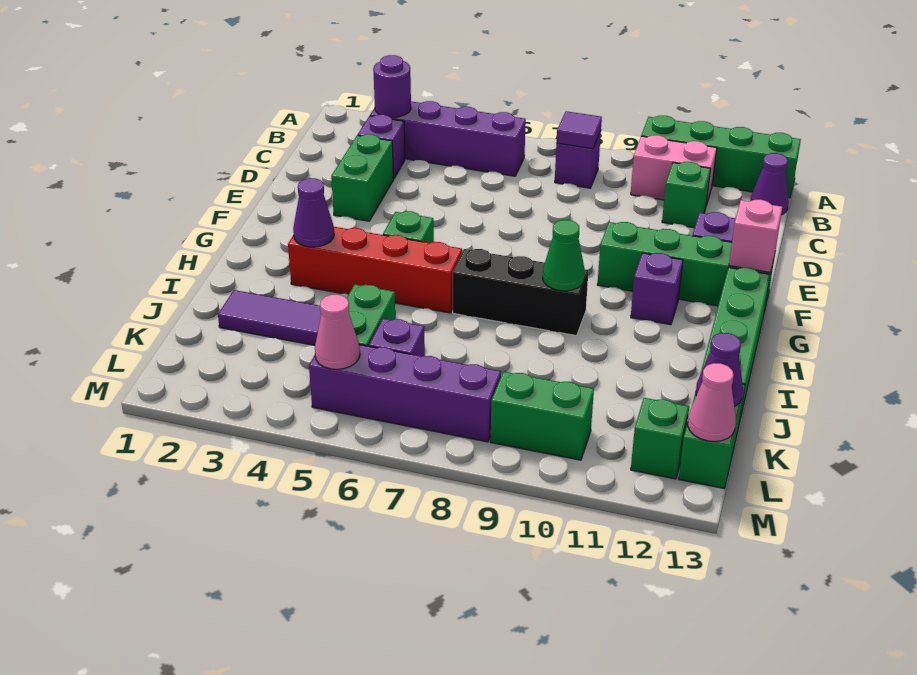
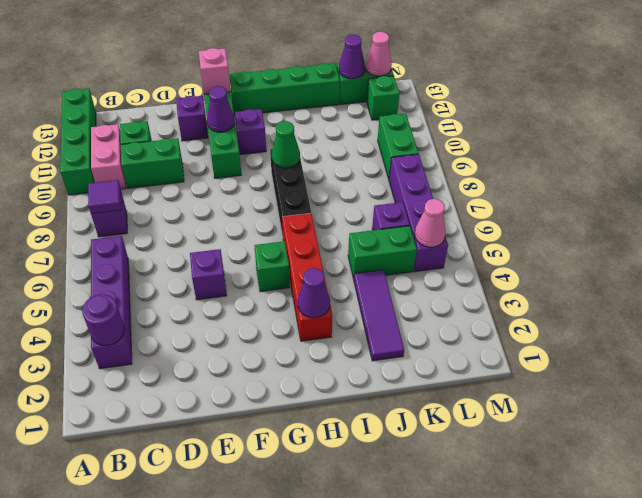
purple cone B13 level 1 -> purple cone F11 level 2
purple brick C3 level 1 -> purple brick E5 level 1
green brick D3:E3 level 1 -> green brick C10:D10 level 1

